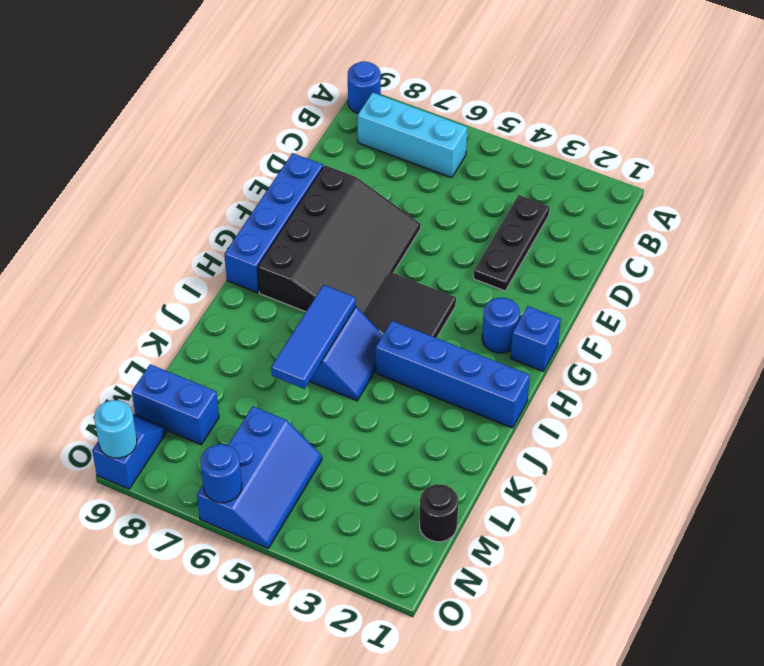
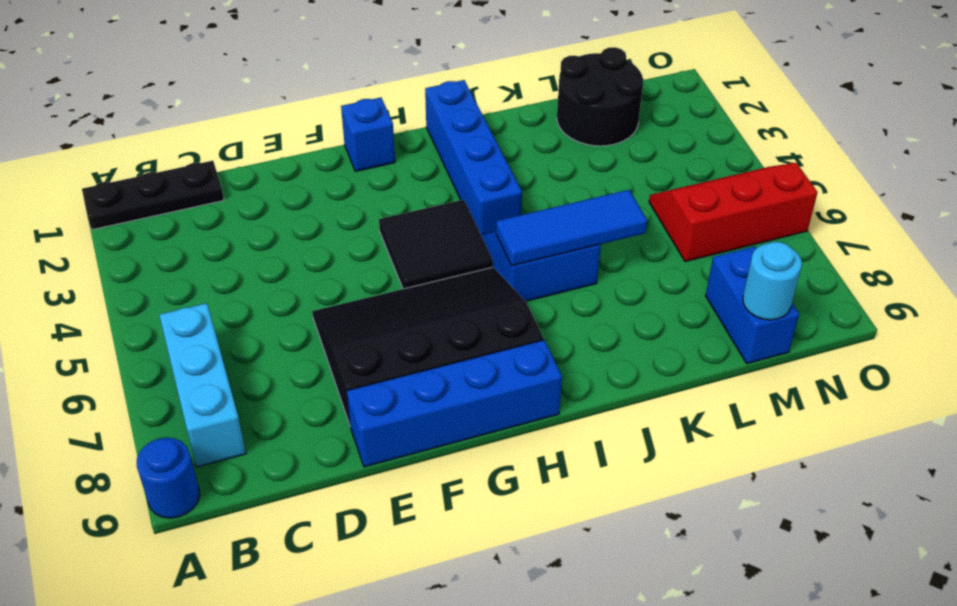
black plate C3:E3 level 1 -> black plate A1:C1 level 1
blue round brick G2 level 1 -> none
black round brick M1 level 1 -> black round brick L1:M2 level 1
blue slope M5:O6 level 1 top 6 -> red slope M5:O6 level 1 top 6
blue slope N9:O9 level 1 top O -> none
blue round brick O6 level 2 -> none
cyan round brick O9 level 2 -> cyan round brick M9 level 2

